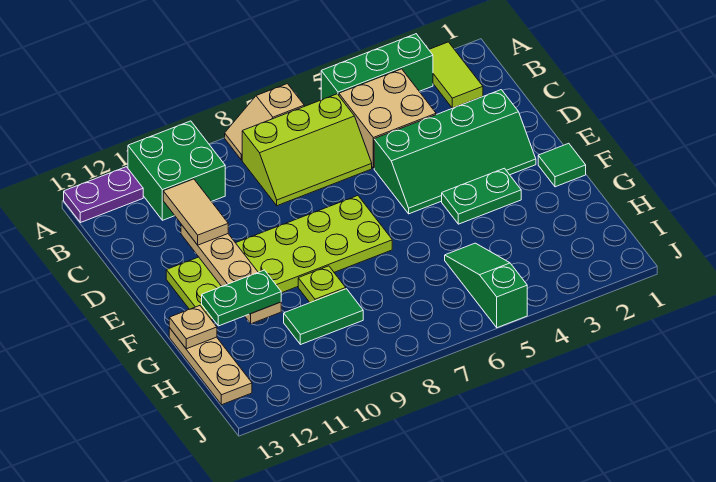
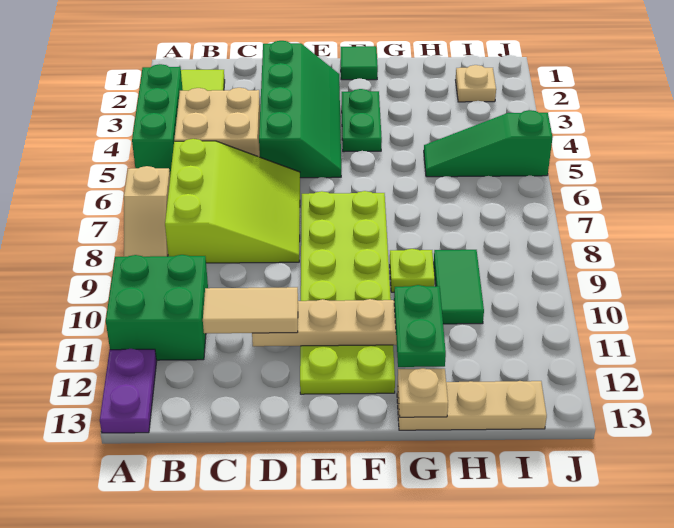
lime slope B6:C8 level 1 top B -> lime slope B6:D8 level 1 top B
none -> tan plate I2 level 1

